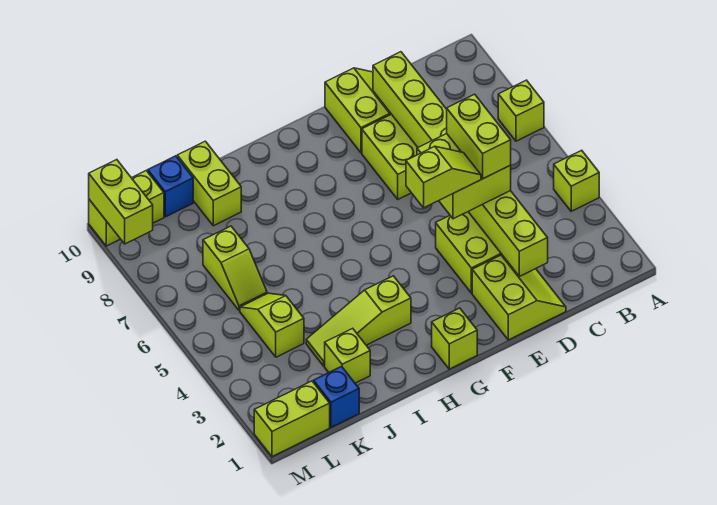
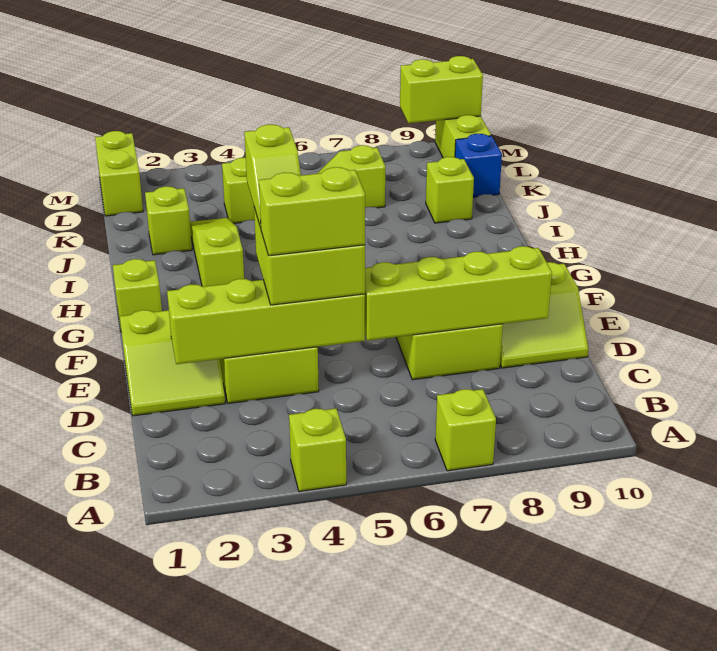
lime brick J9:J10 level 1 -> lime brick J9 level 1
blue brick K1 level 1 -> none

